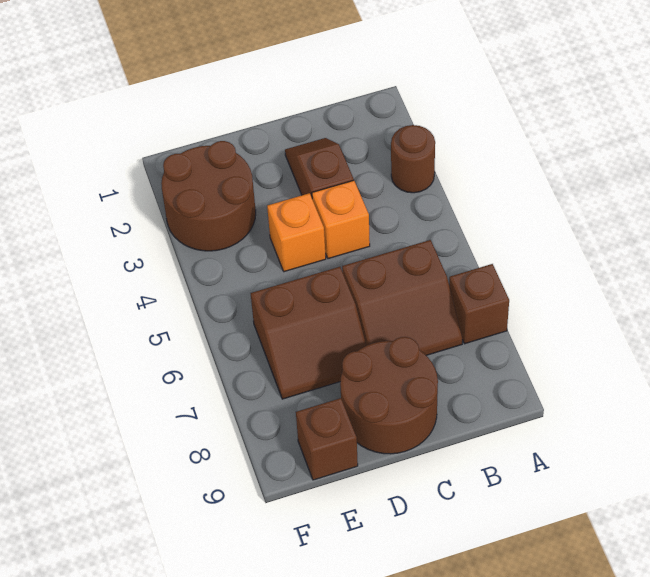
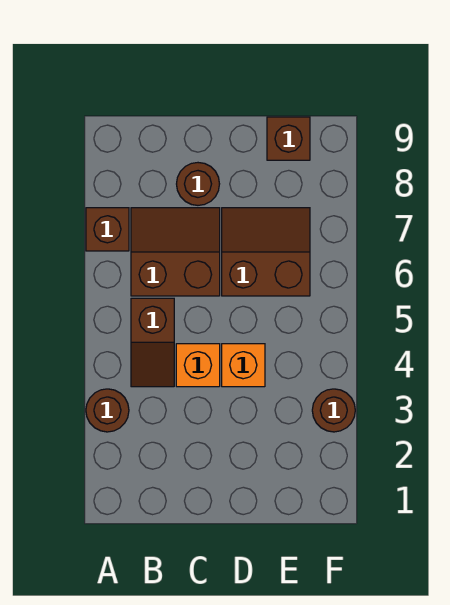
brown slope C2:C3 level 1 top 3 -> brown slope B4:B5 level 1 top 5
brown round brick C8:D9 level 1 -> brown round brick C8 level 1
brown round brick E2:F3 level 1 -> brown round brick F3 level 1

